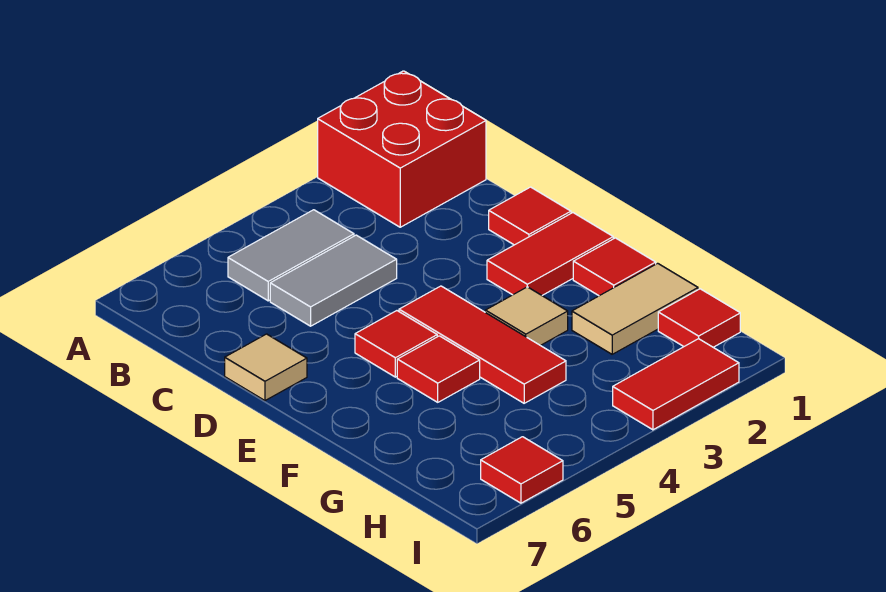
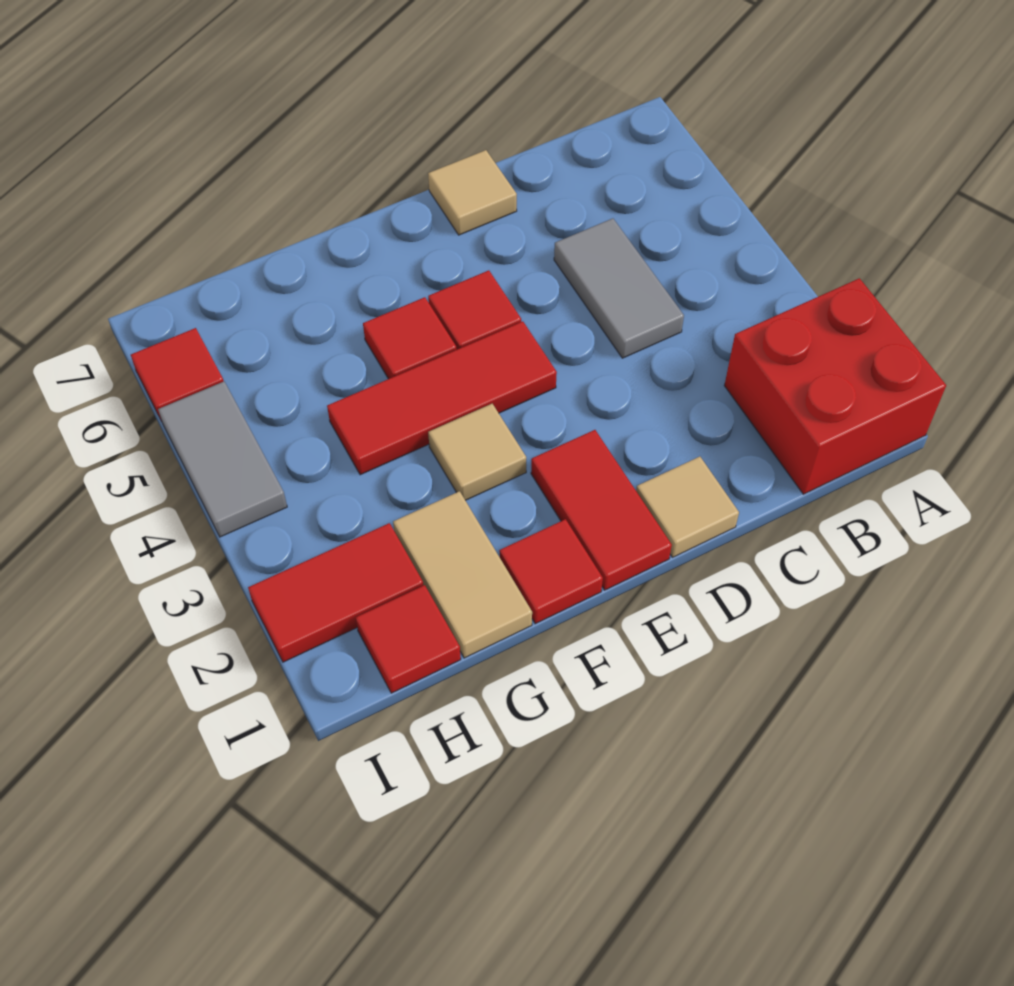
grey tile B4:B5 level 1 -> grey tile I4:I5 level 1
red tile D1 level 1 -> tan tile D1 level 1
red tile I2:I3 level 1 -> red tile H2:I2 level 1

